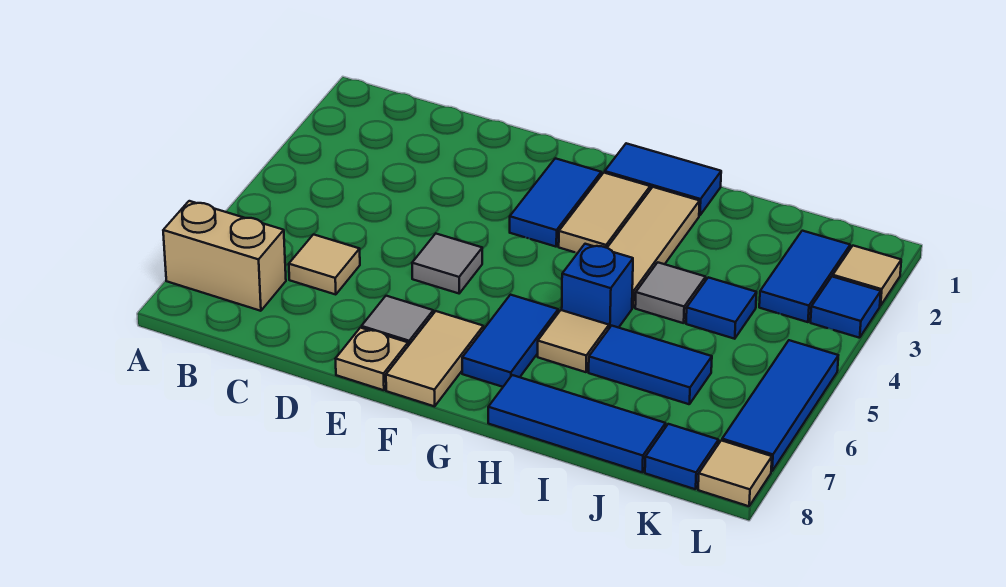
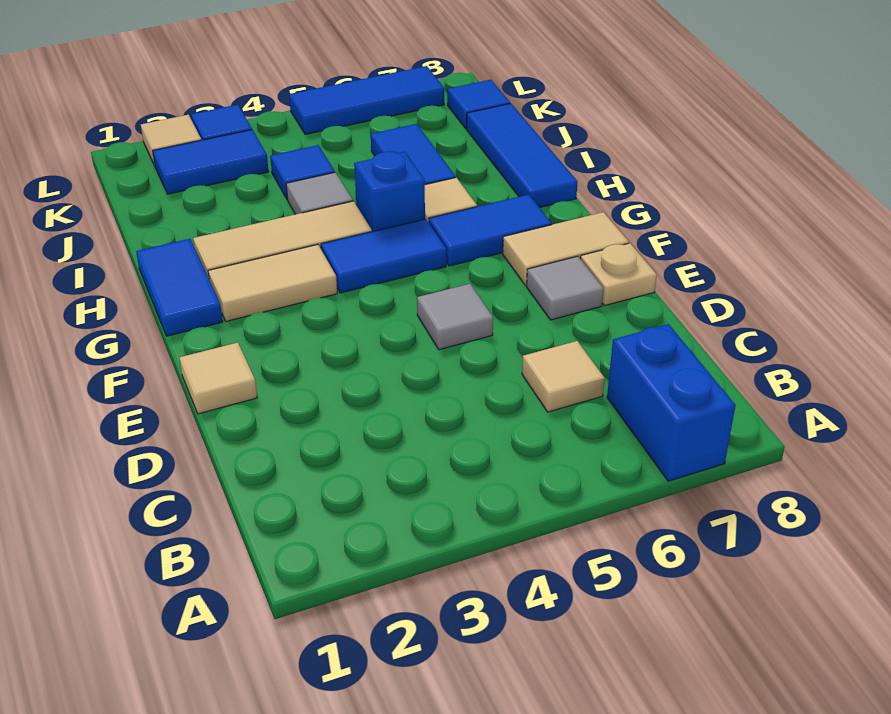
tan brick A7:B7 level 1 -> blue brick A7:B7 level 1
blue tile F2:F3 level 1 -> blue tile G4:G5 level 1
tan tile L8 level 1 -> tan tile E1 level 1

